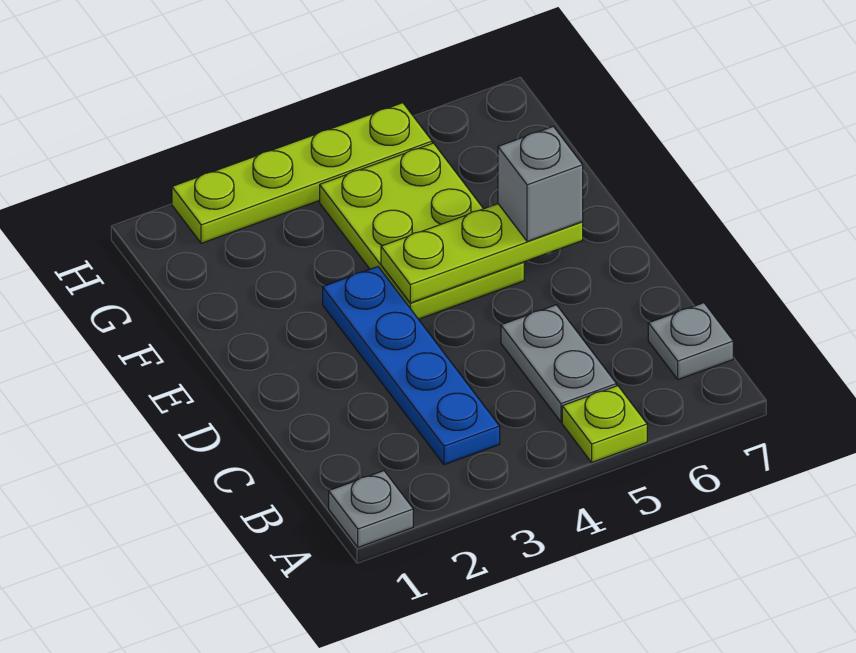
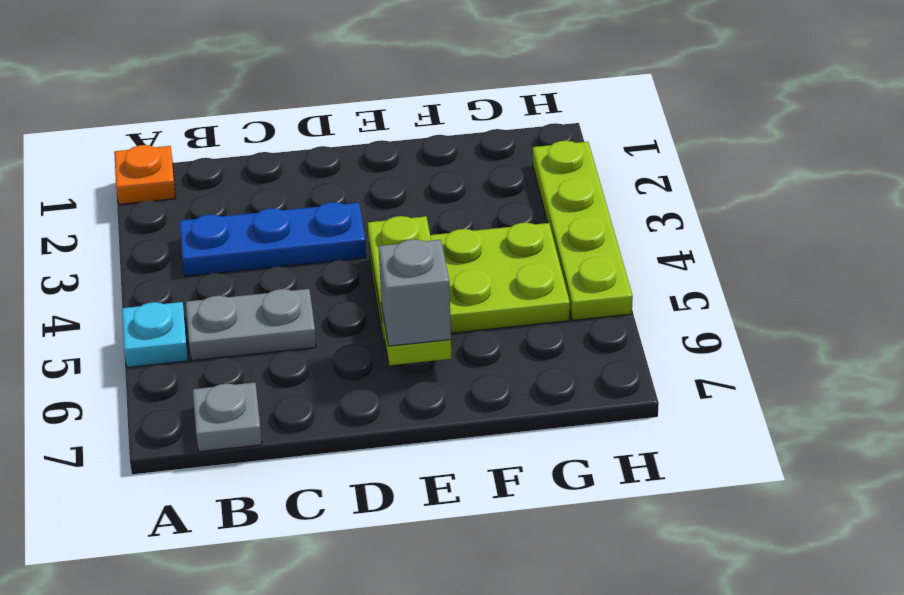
grey plate A1 level 1 -> orange plate A1 level 1
lime plate A5 level 1 -> cyan plate A5 level 1
blue plate B3:E3 level 1 -> blue plate B3:D3 level 1

